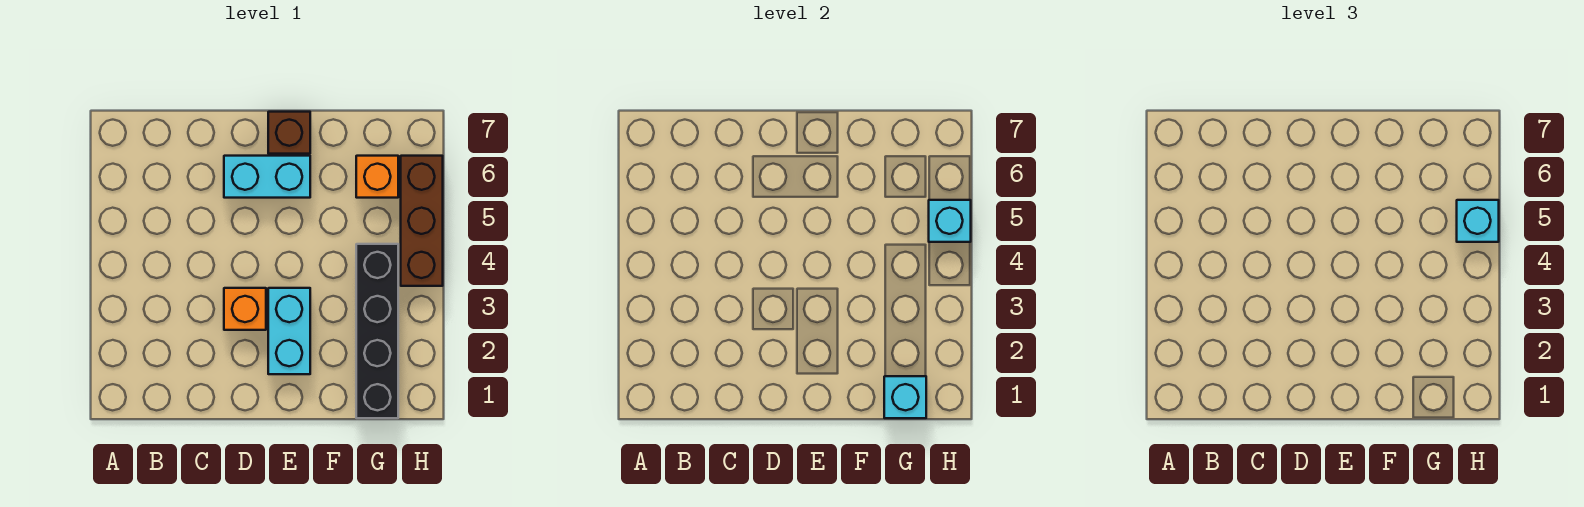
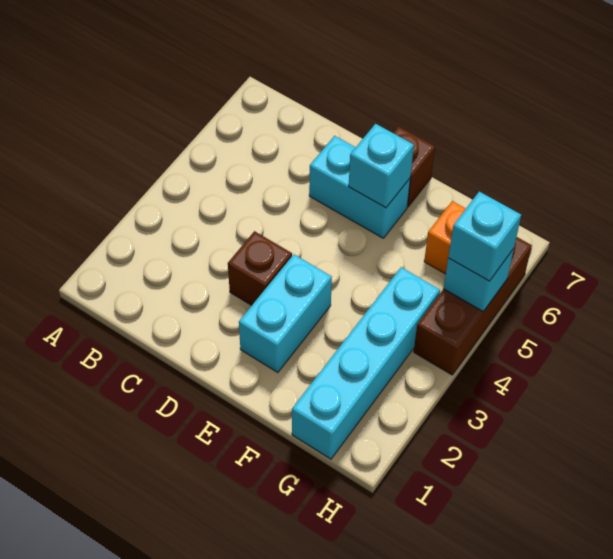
orange brick D3 level 1 -> brown brick D3 level 1
black brick G1:G4 level 1 -> cyan brick G1:G4 level 1
cyan brick G1 level 2 -> cyan brick E6 level 2

